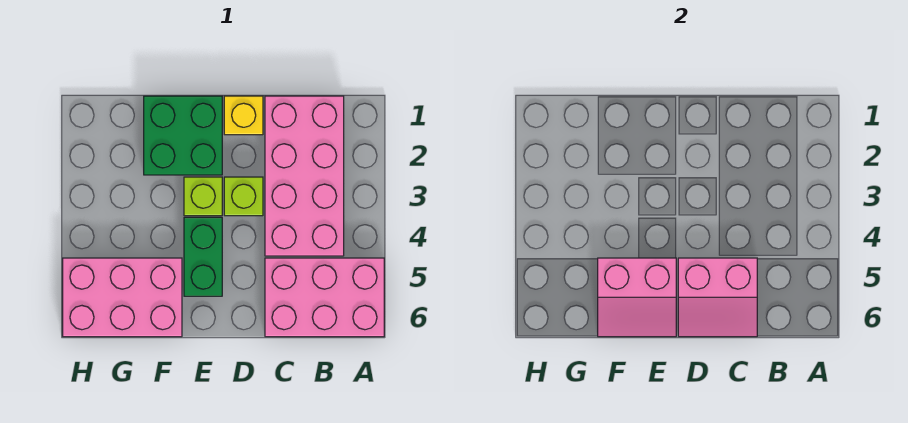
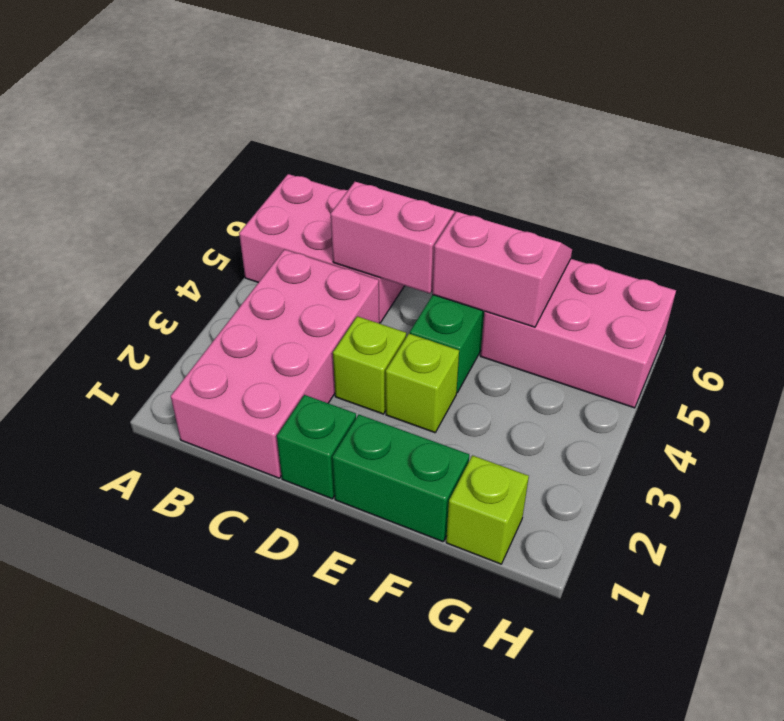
yellow brick D1 level 1 -> green brick D1 level 1
green brick E1:F2 level 1 -> green brick E1:F1 level 1
none -> lime brick G1 level 1

